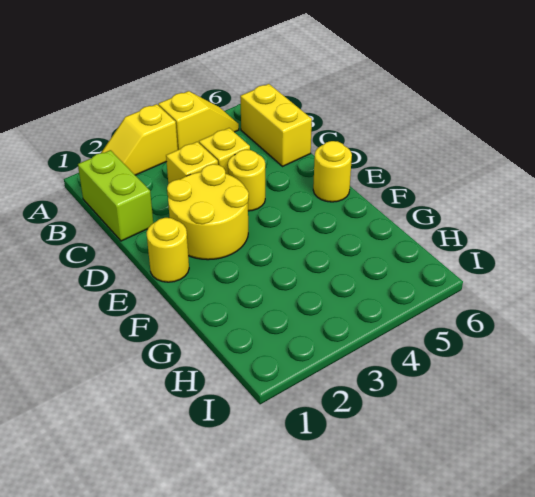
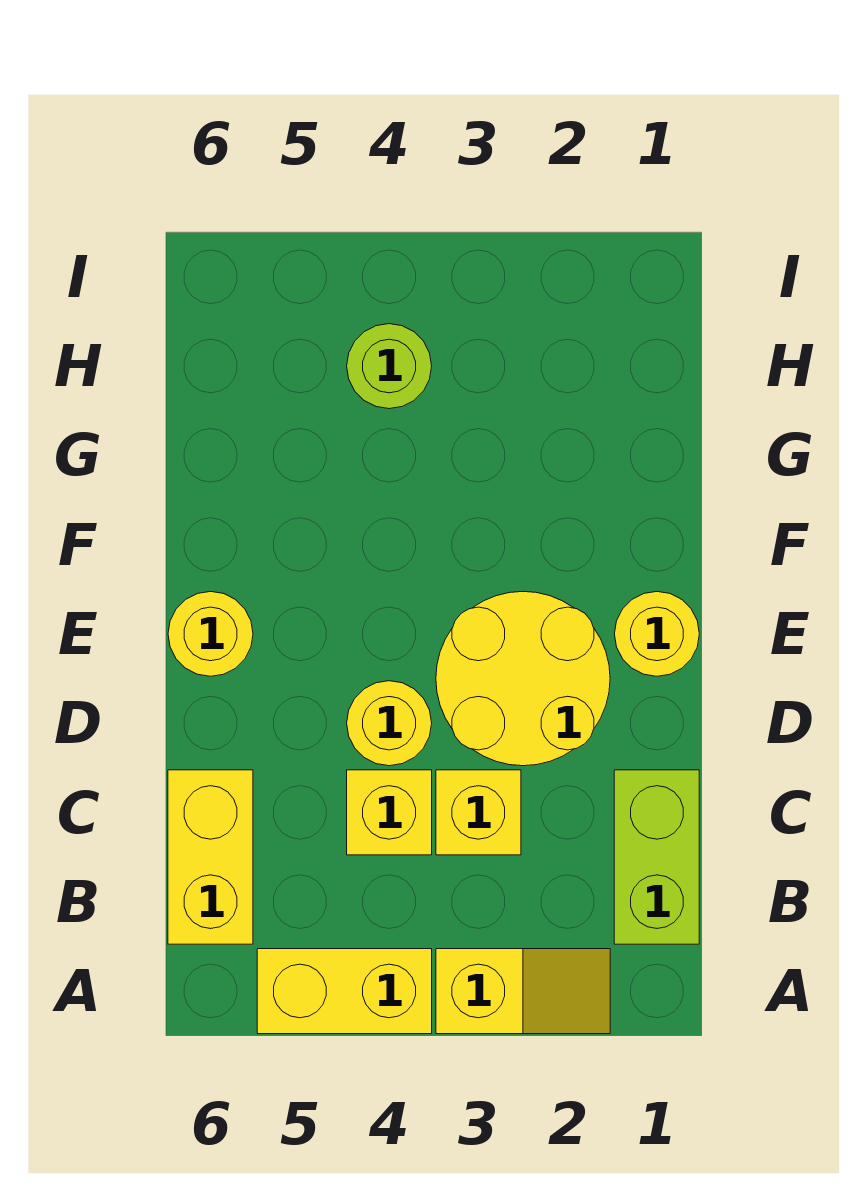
yellow slope A4:A5 level 1 top 4 -> yellow brick A4:A5 level 1
none -> lime round brick H4 level 1

